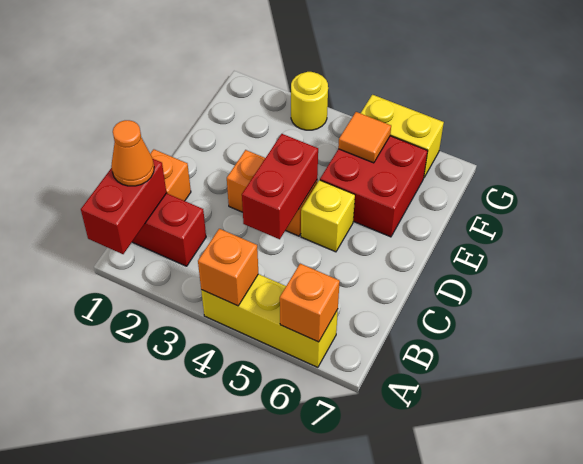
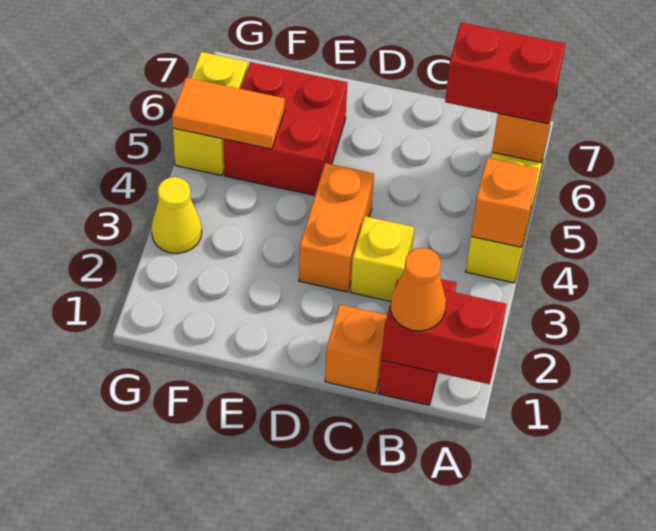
red brick C4:D4 level 2 -> red brick A6:B6 level 3
yellow brick D5 level 1 -> yellow brick C3 level 1
orange tile F5 level 2 -> orange tile F5:G5 level 2
yellow round brick G3 level 1 -> yellow cone G3 level 1

